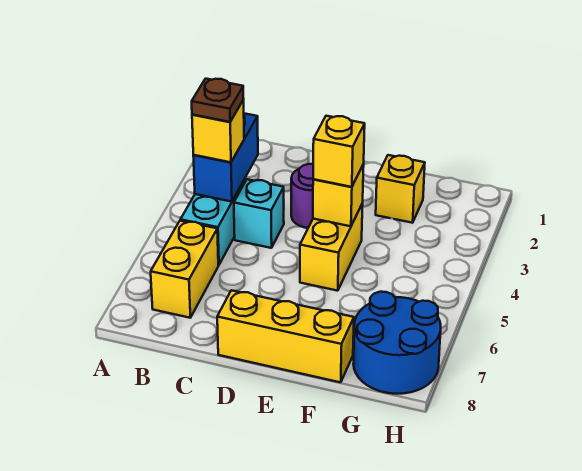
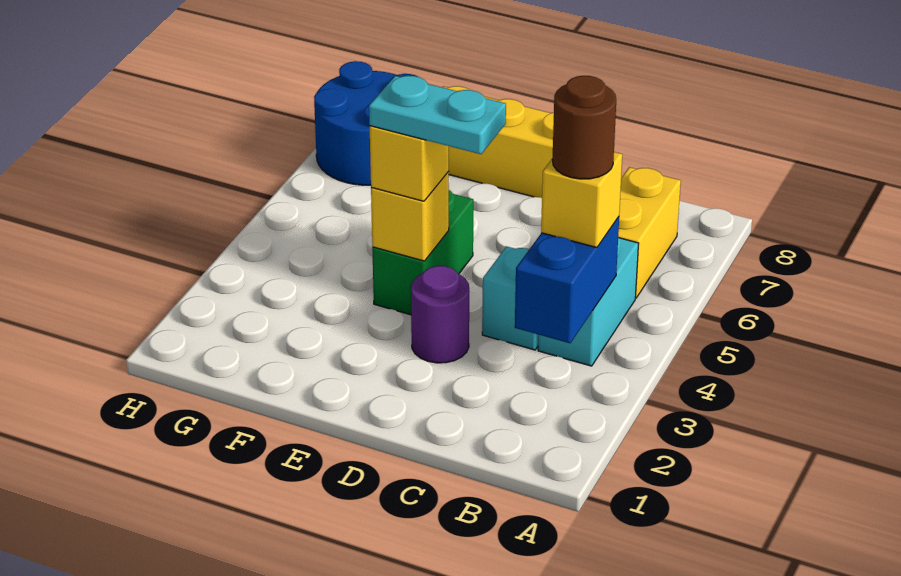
brown plate B4 level 4 -> brown round brick B4 level 4
none -> cyan plate D4:E4 level 4
yellow brick E4:E5 level 1 -> green brick E4:E5 level 1
yellow brick F2 level 1 -> none

